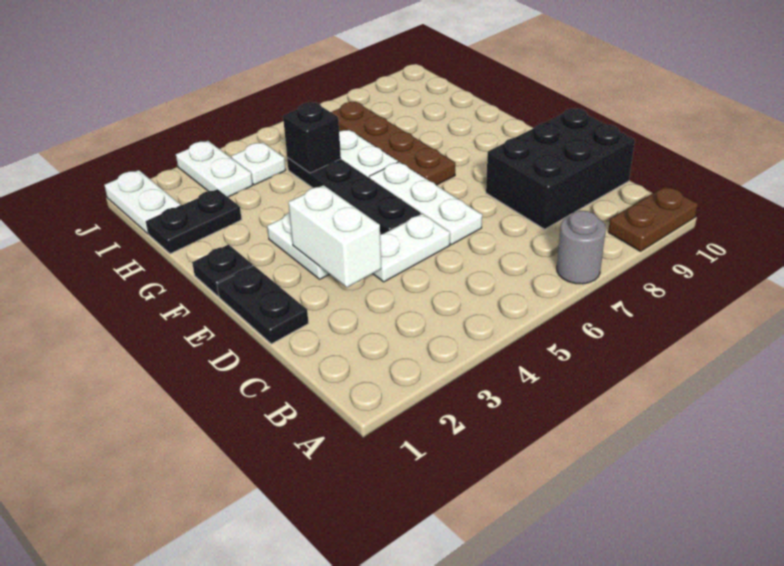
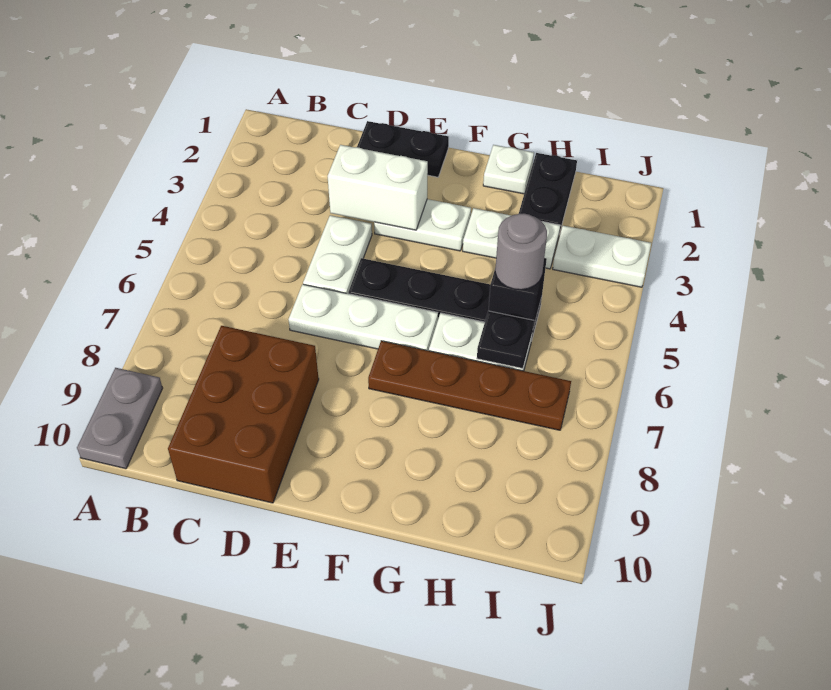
grey round brick A7 level 1 -> grey round brick H5 level 3
brown plate A9:A10 level 1 -> grey plate A9:A10 level 1
black brick C8:D10 level 1 -> brown brick C8:D10 level 1
black plate F1 level 1 -> black plate H6 level 2
white plate I1:J1 level 1 -> white plate G3:H3 level 1
white plate I4 level 1 -> white plate G1 level 1

